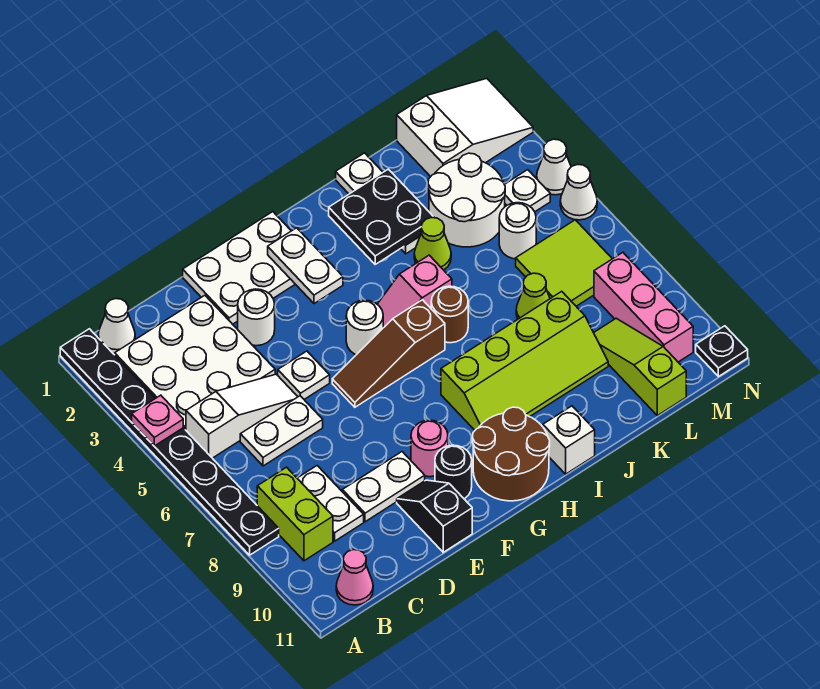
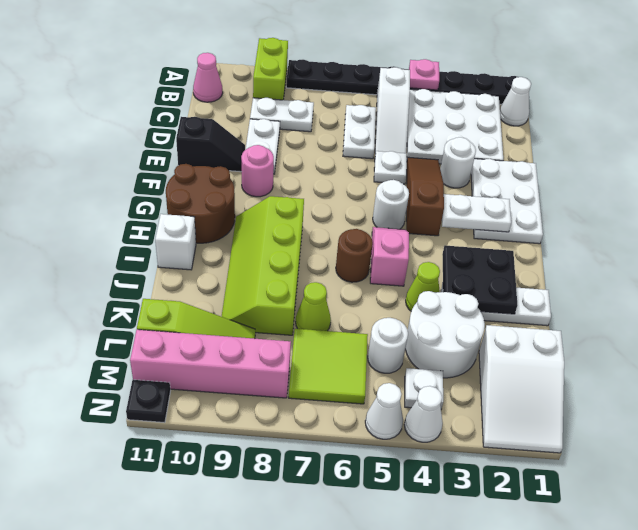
lime brick B8:B9 level 1 -> lime brick A9:B9 level 1
brown slope F6:H6 level 1 top H -> brown slope E4:G4 level 1 top G
black round brick F10 level 1 -> none
pink brick M8:M10 level 1 -> pink brick M8:M11 level 1

